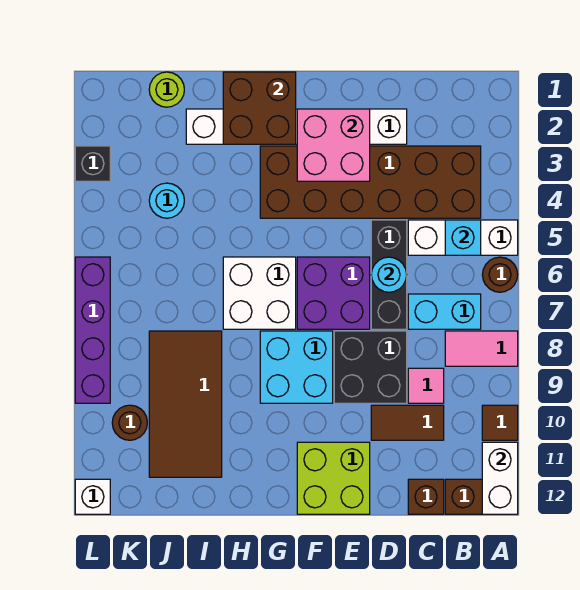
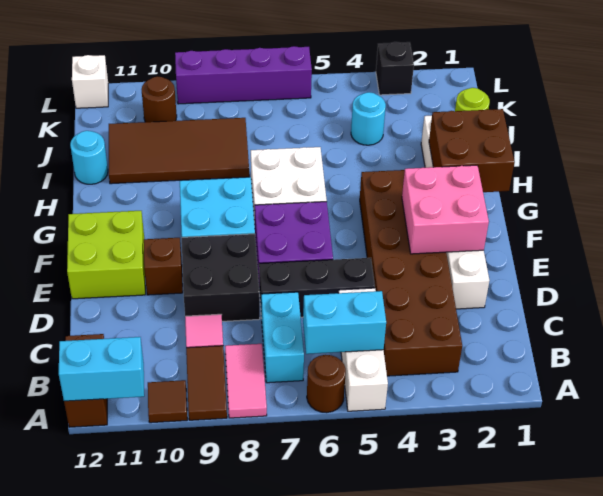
white brick A11:A12 level 2 -> cyan brick A11:A12 level 2
cyan brick B5 level 2 -> cyan brick B5:B6 level 2
brown tile C10:D10 level 1 -> brown tile A9:B9 level 1
brown brick C12 level 1 -> brown brick E10 level 1
cyan round brick D6 level 2 -> cyan round brick I12 level 1

